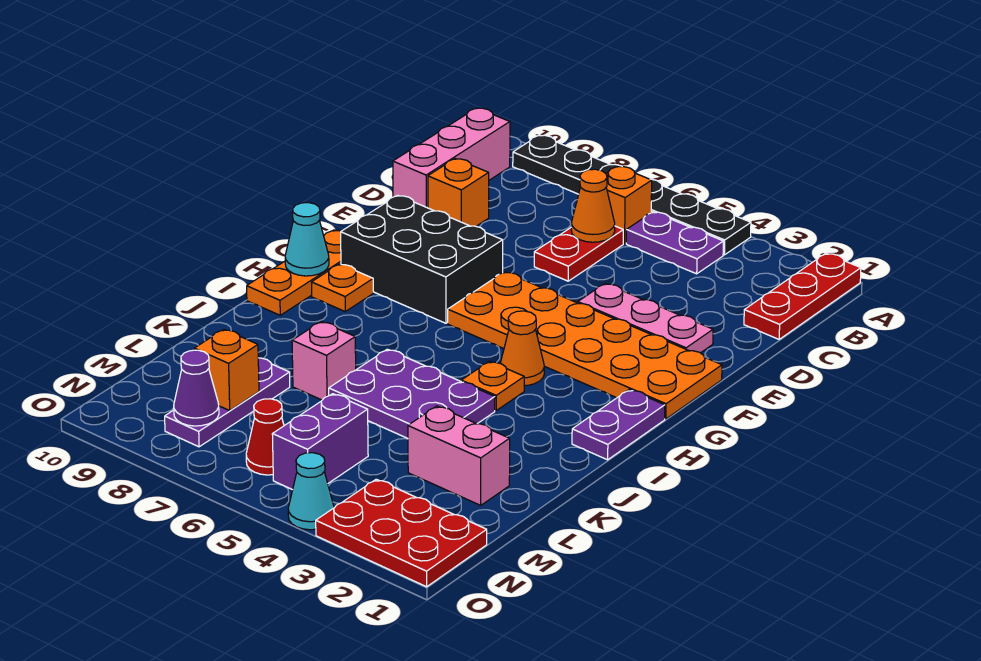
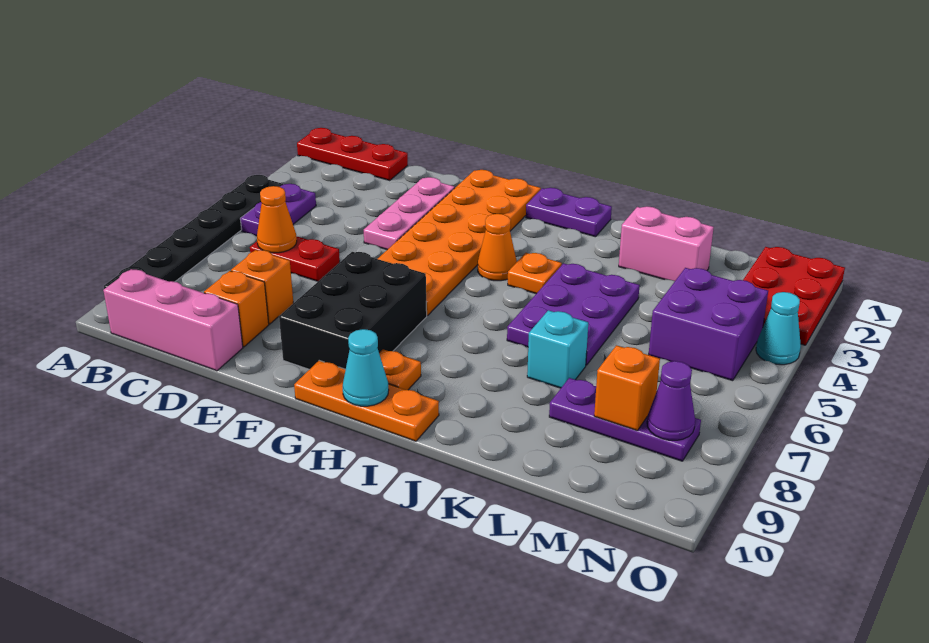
orange brick B6 level 1 -> orange brick D8 level 1
pink brick K7 level 1 -> cyan brick K7 level 1
pink brick L2:L3 level 1 -> pink brick K2:L2 level 1
purple brick M5:N5 level 1 -> purple brick M4:N5 level 1
red cone N6 level 1 -> none

